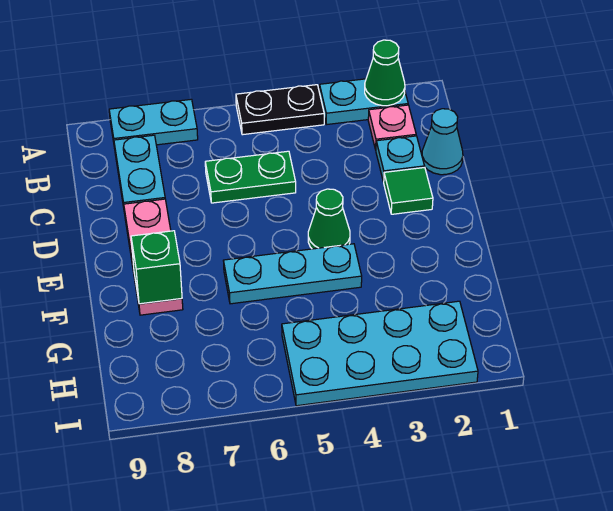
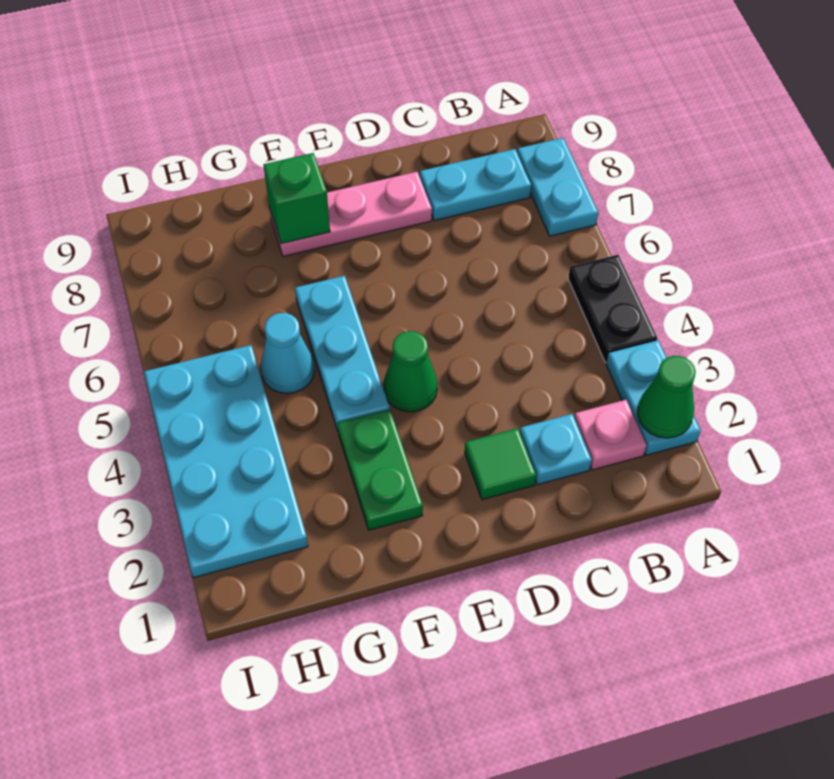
cyan cone C1 level 1 -> cyan cone G5 level 1
green plate C5:C6 level 1 -> green plate F2:F3 level 1

